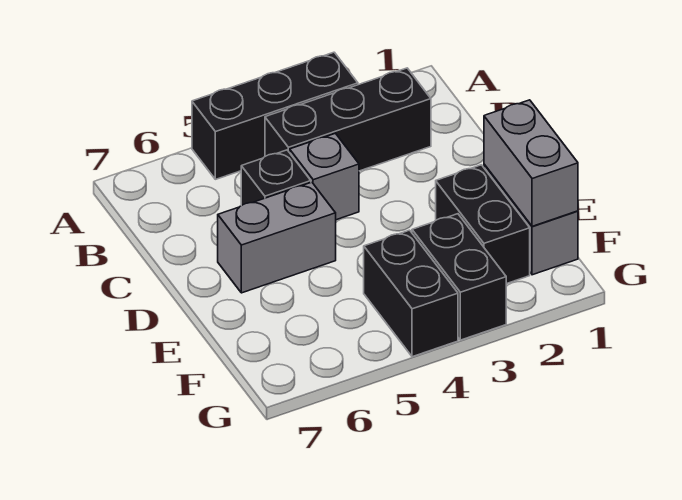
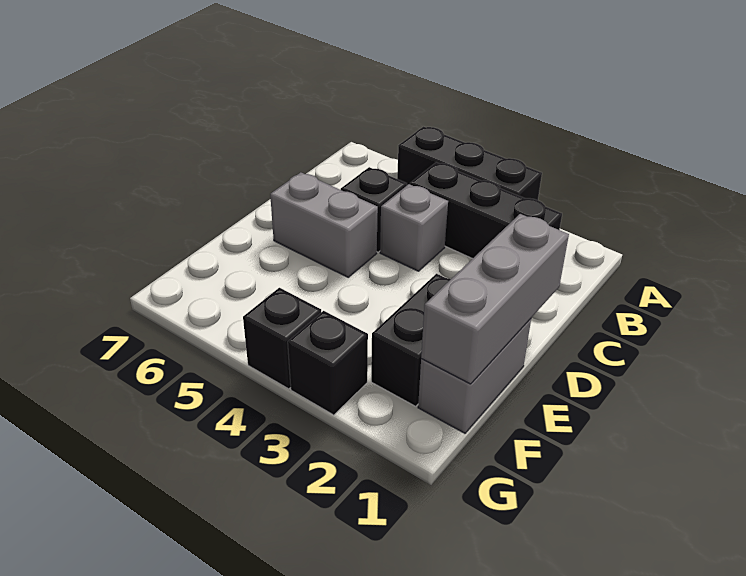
grey brick E1:F1 level 2 -> grey brick D1:F1 level 2
black brick F3:G3 level 1 -> black brick G3 level 1
black brick F4:G4 level 1 -> black brick G4 level 1

